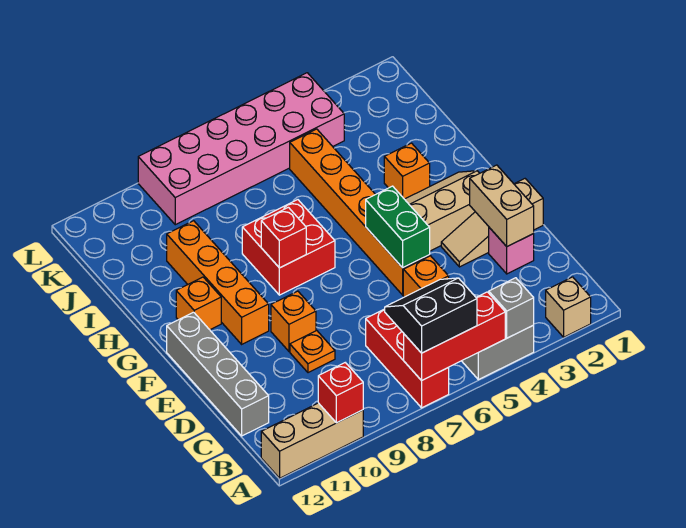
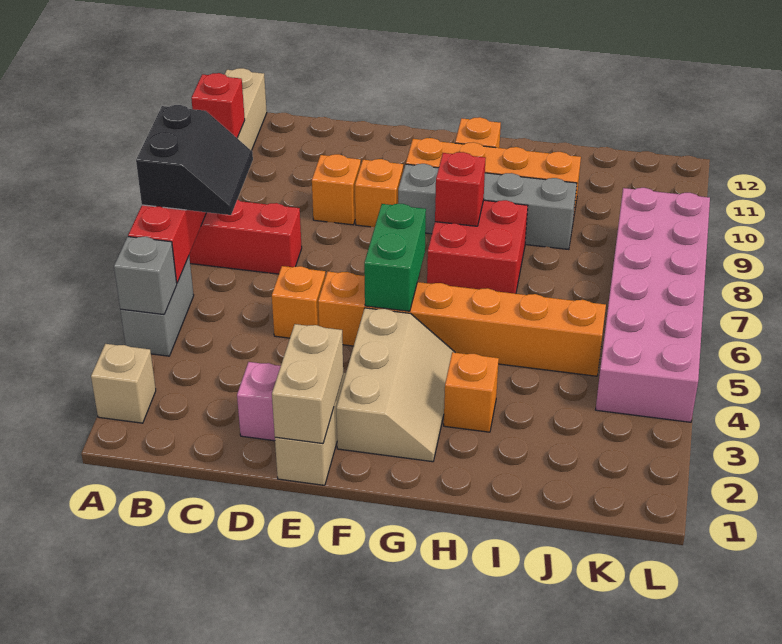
grey brick C12:F12 level 1 -> grey brick F9:I9 level 1
tan brick D2:E2 level 2 -> tan brick E1:E2 level 2
orange plate D9 level 1 -> orange brick D9 level 1
green brick E5:F5 level 2 -> green brick F5:F6 level 2

